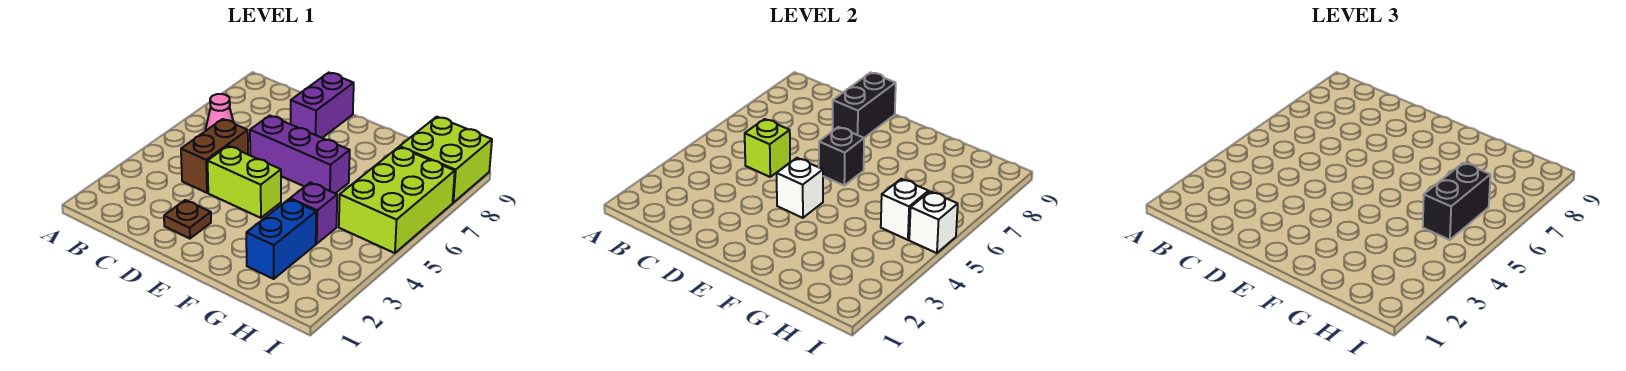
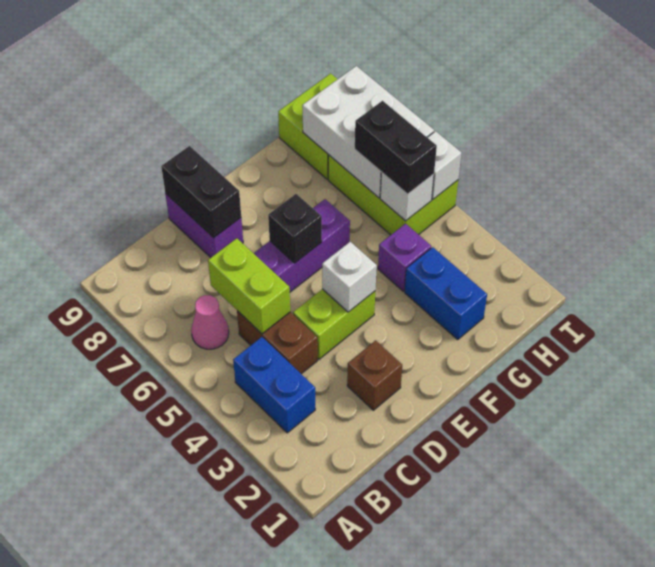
none -> blue brick B3:B4 level 1
lime brick C5 level 2 -> lime brick C5:C6 level 2
brown plate D2 level 1 -> brown brick D2 level 1
none -> white brick H6:I8 level 2

